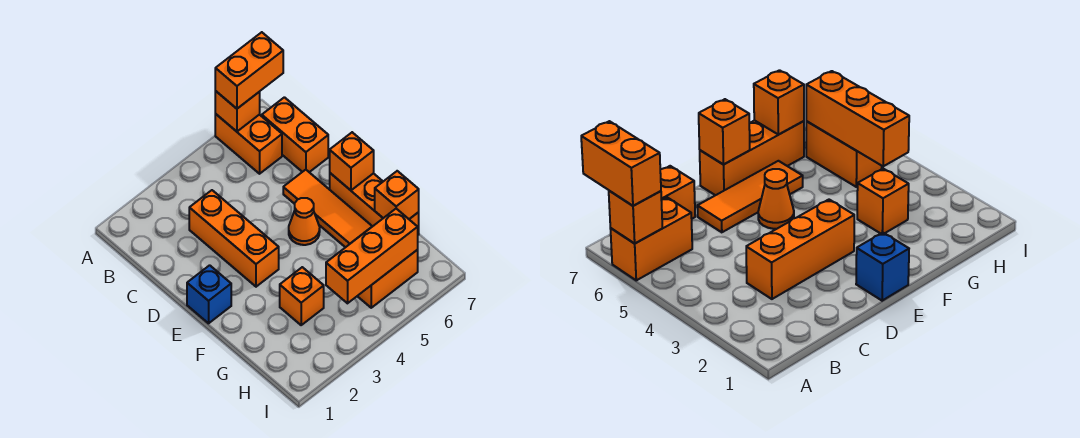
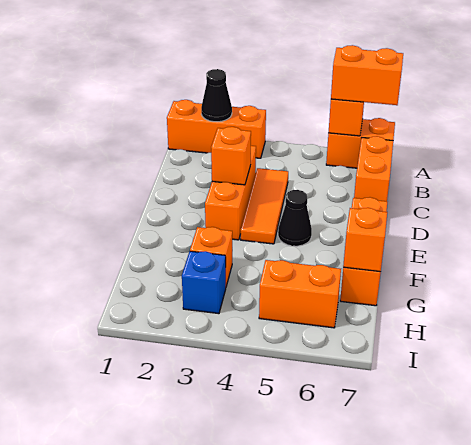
none -> black cone A2 level 2
orange brick A6:B6 level 1 -> orange brick A6:A7 level 1
orange tile D6:F6 level 1 -> orange tile C4:E4 level 1
blue brick E1 level 1 -> blue brick H3 level 1
orange cone E5 level 1 -> black cone E5 level 1
orange brick E7 level 2 -> orange brick D3 level 2
orange brick H4:H6 level 2 -> orange brick A1:A3 level 1

